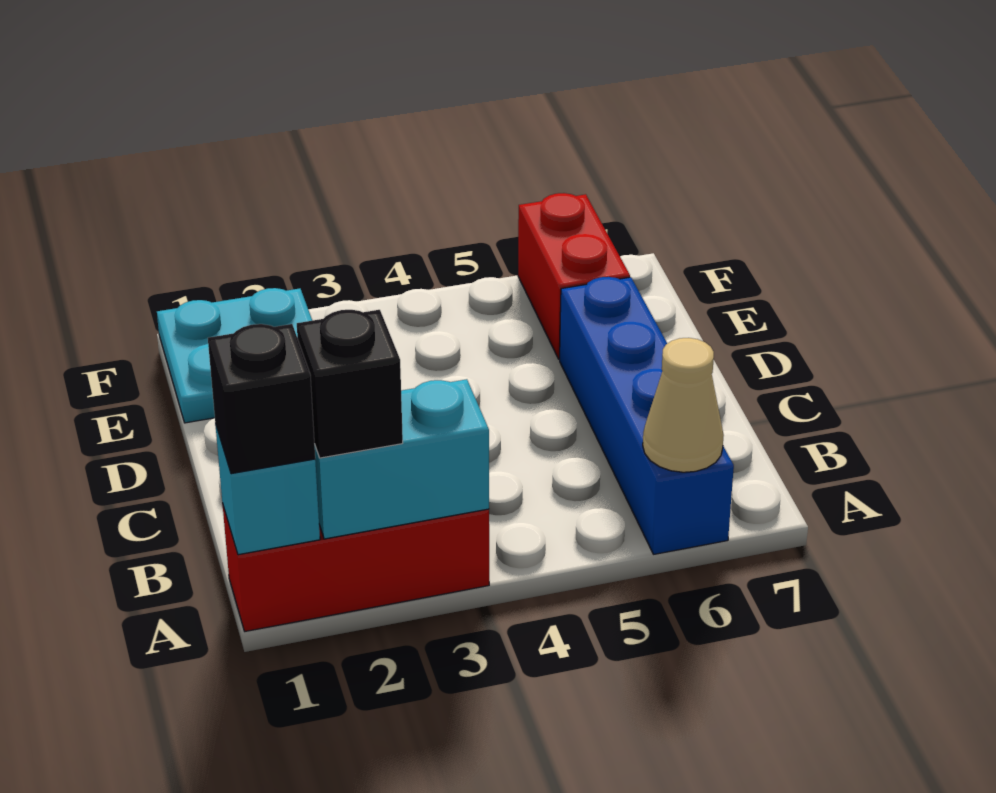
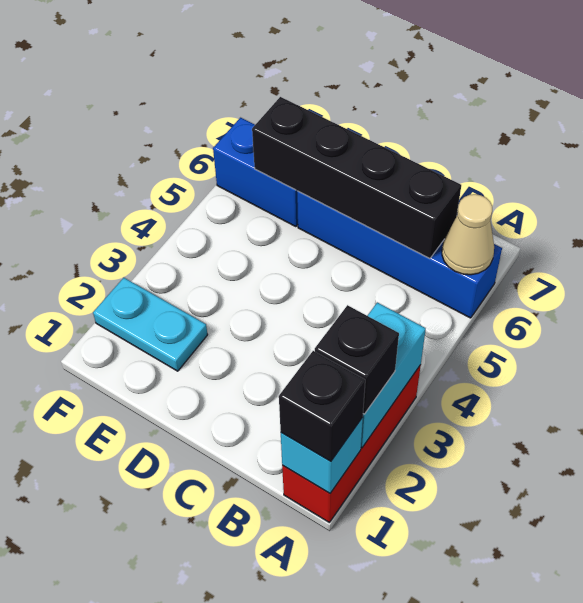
none -> black brick B6:E6 level 2
cyan plate E1:F2 level 1 -> cyan plate E2:F2 level 1
red brick E6:F6 level 1 -> blue brick E6:F6 level 1

